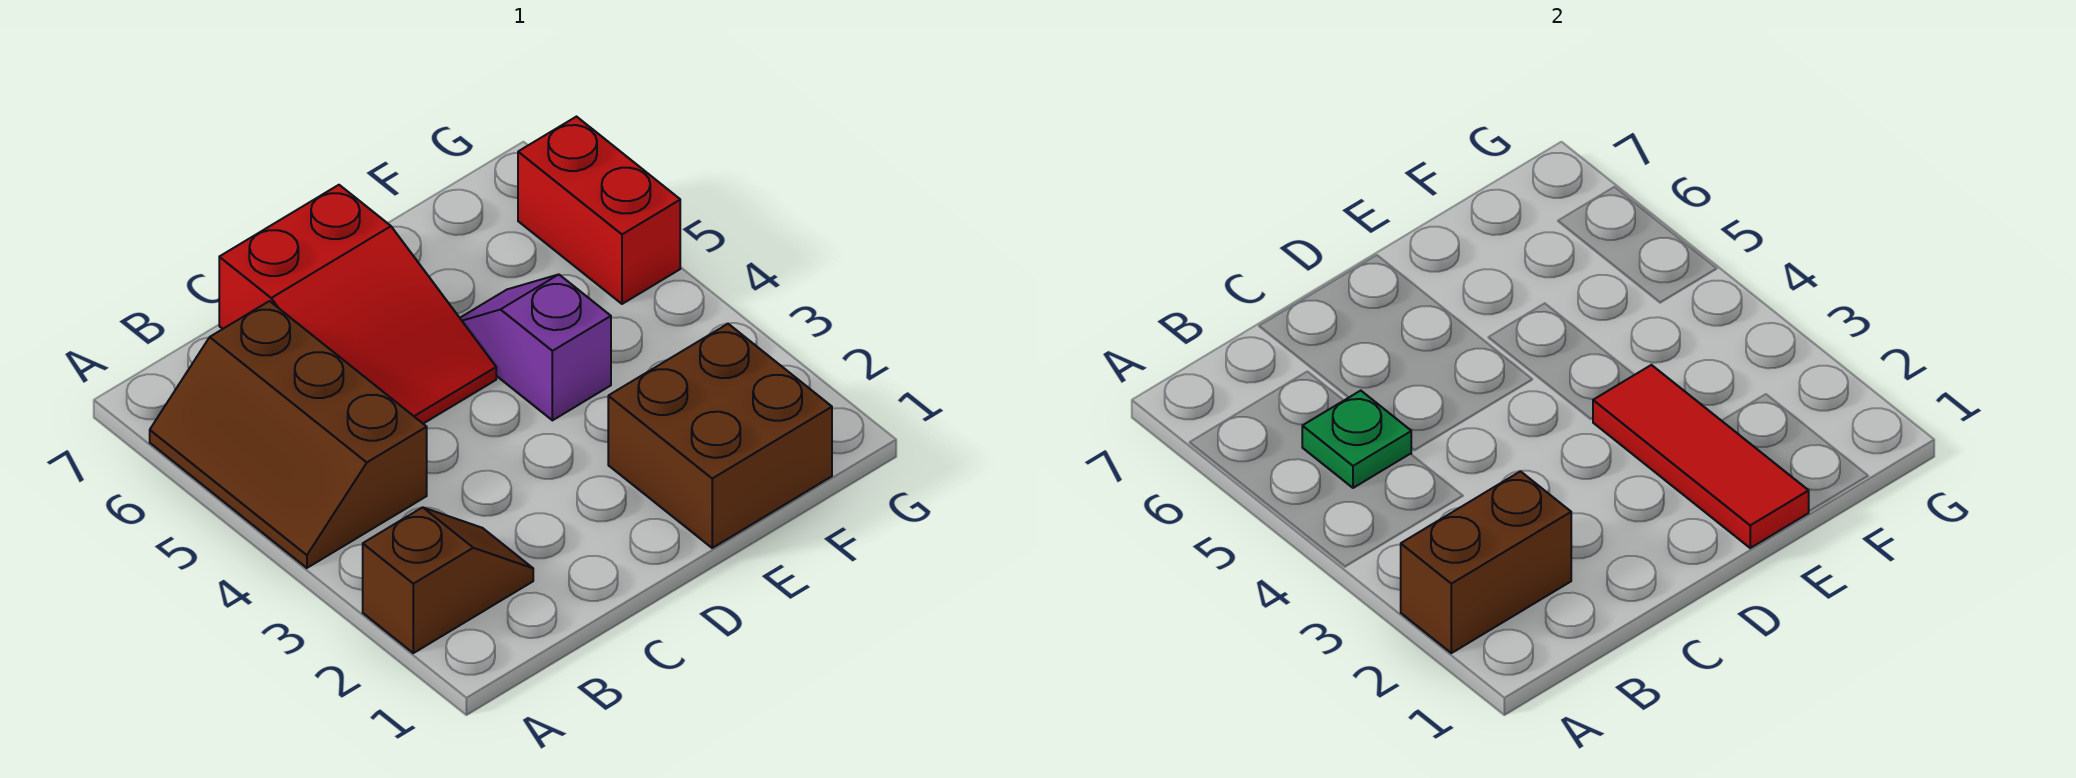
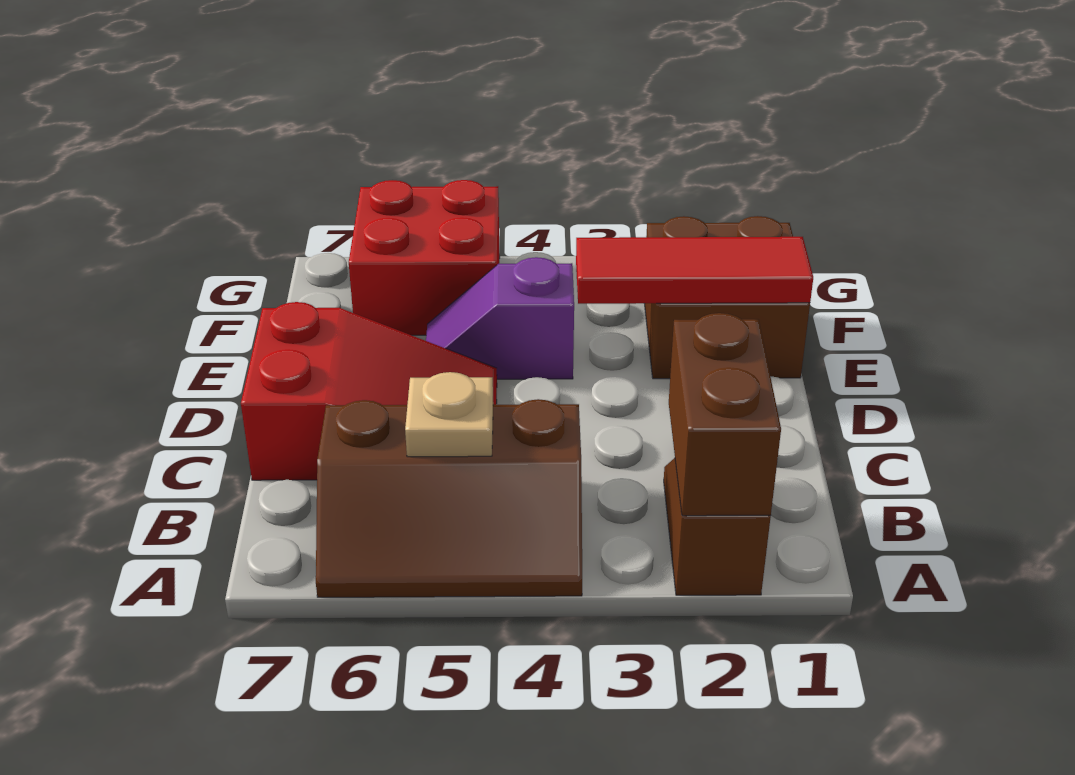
green plate B5 level 2 -> tan plate B5 level 2
red brick G5:G6 level 1 -> red brick F5:G6 level 1

